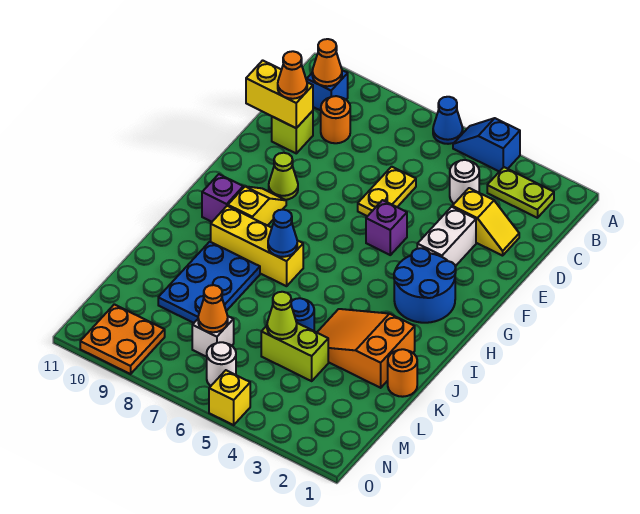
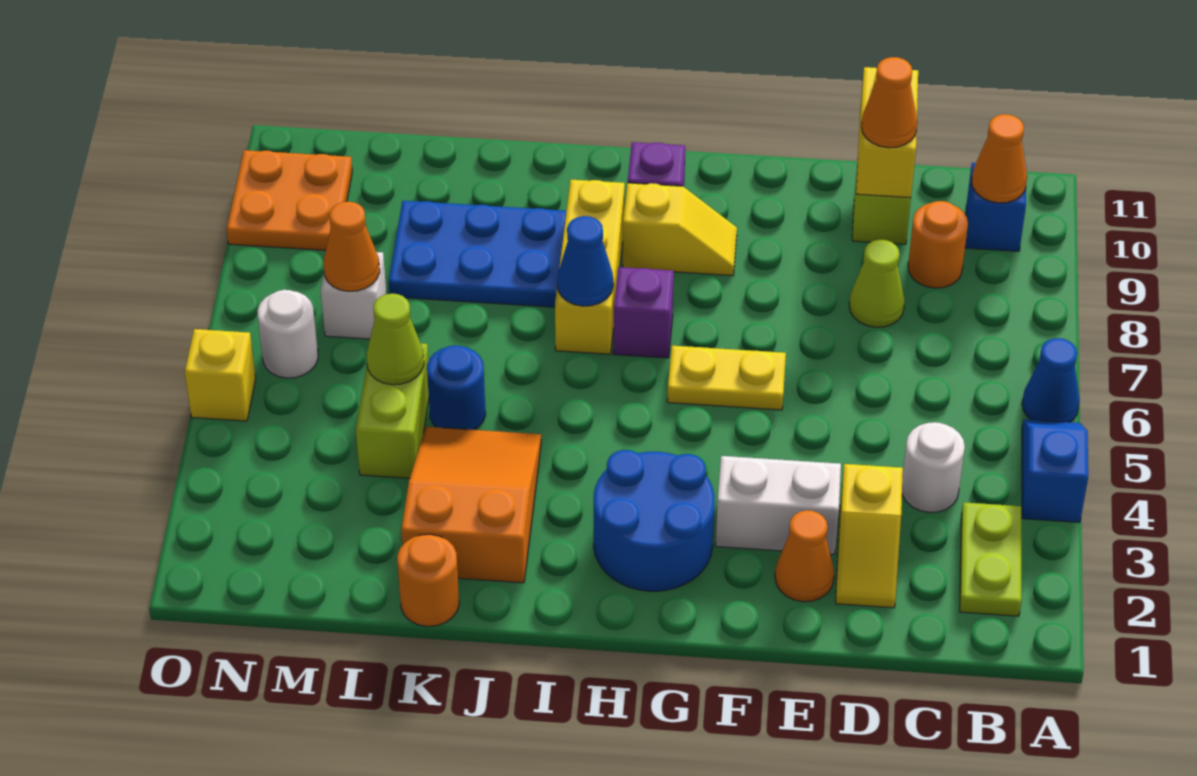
yellow plate D6:E6 level 1 -> yellow plate F6:G6 level 1
none -> orange cone E2 level 1
purple brick F5 level 1 -> purple brick H7 level 1
lime cone F9 level 1 -> lime cone D8 level 1

